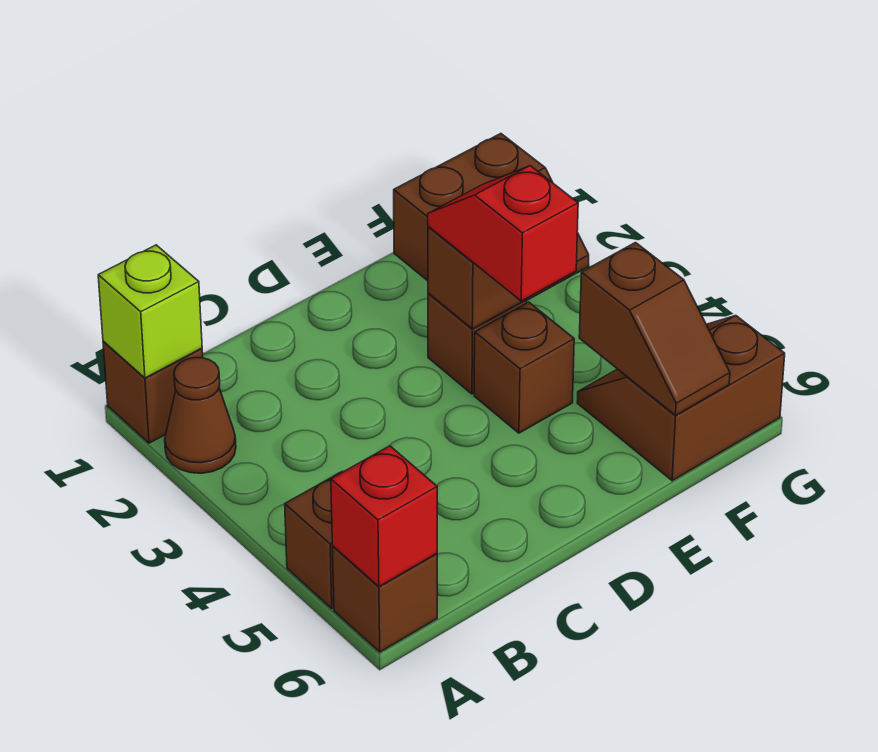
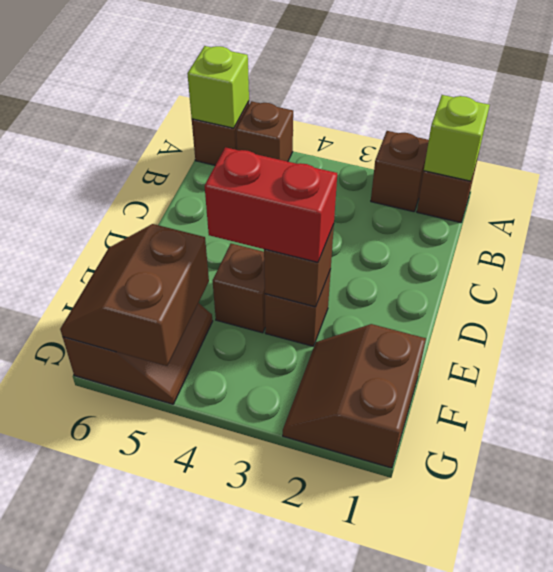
brown cone A2 level 1 -> brown brick A2 level 1
red brick A6 level 2 -> lime brick A6 level 2
red slope E3:E4 level 3 top 4 -> red brick E3:E4 level 3
brown slope F5:F6 level 2 top 5 -> brown slope F5:G6 level 2 top 5

